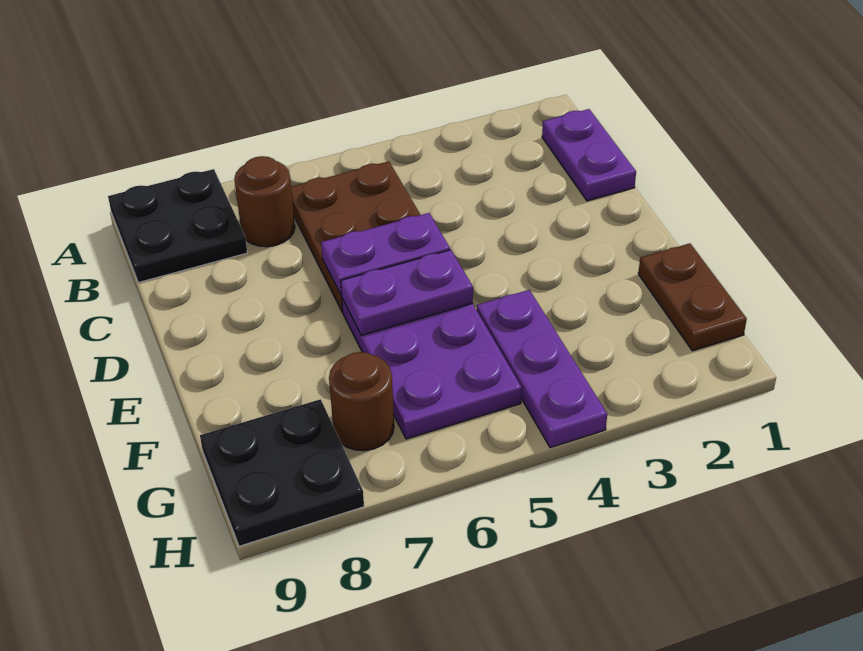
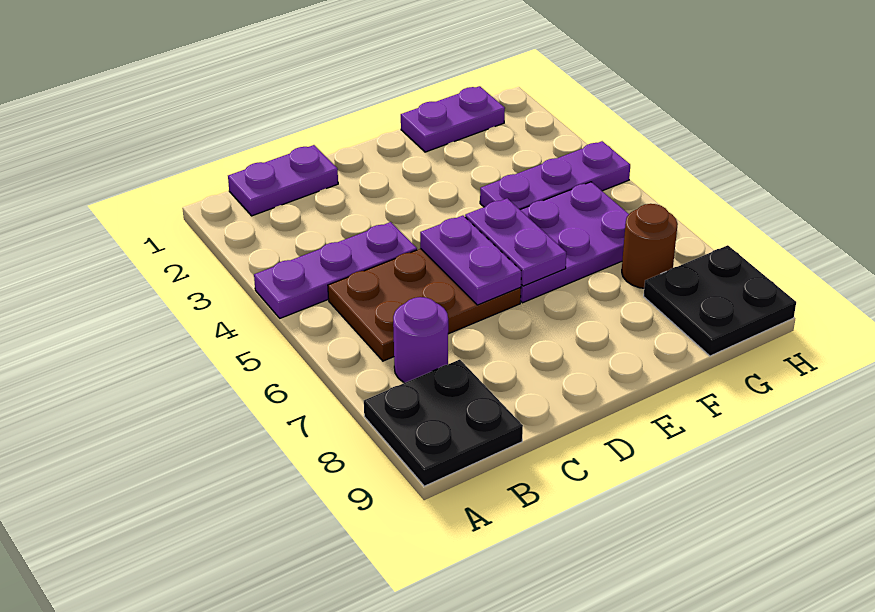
none -> purple plate A4:C4 level 1
brown round brick B7 level 1 -> purple round brick B7 level 1
brown plate F1:G1 level 1 -> purple plate F1:G1 level 1

